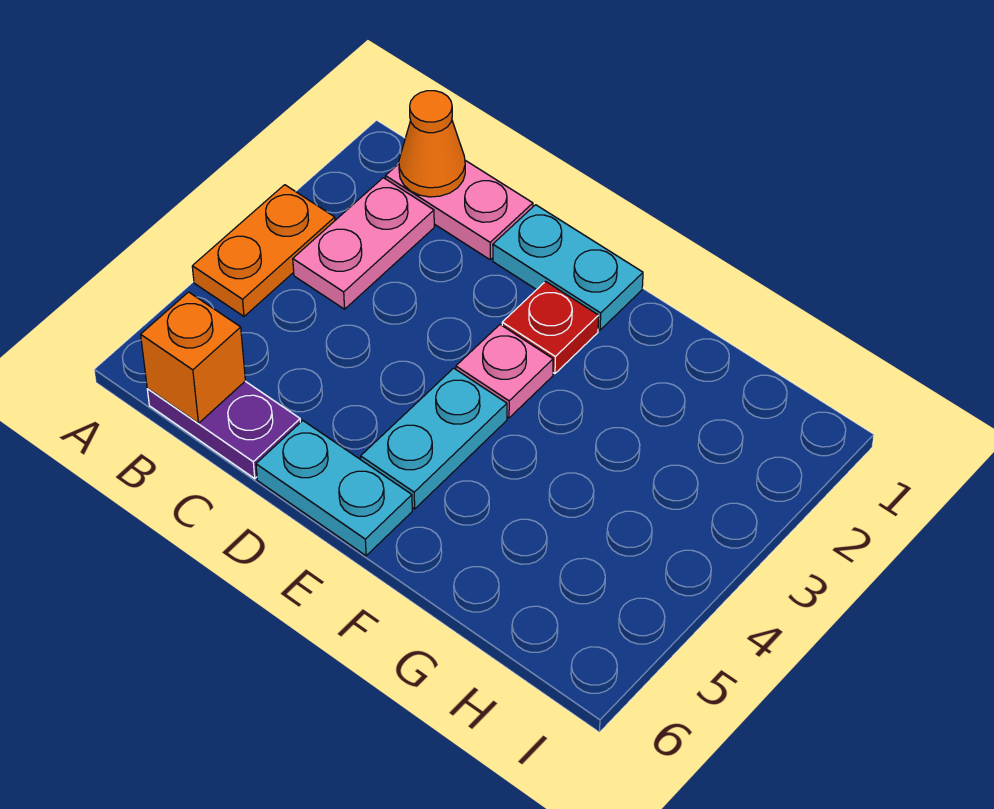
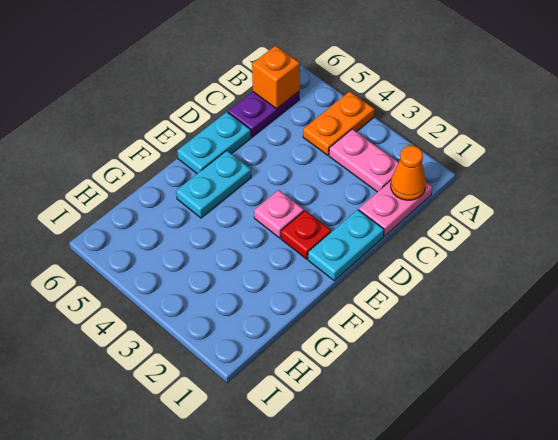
orange plate A3:A4 level 1 -> orange plate A4:B4 level 1
cyan plate E4:E5 level 1 -> cyan plate E5:F5 level 1

